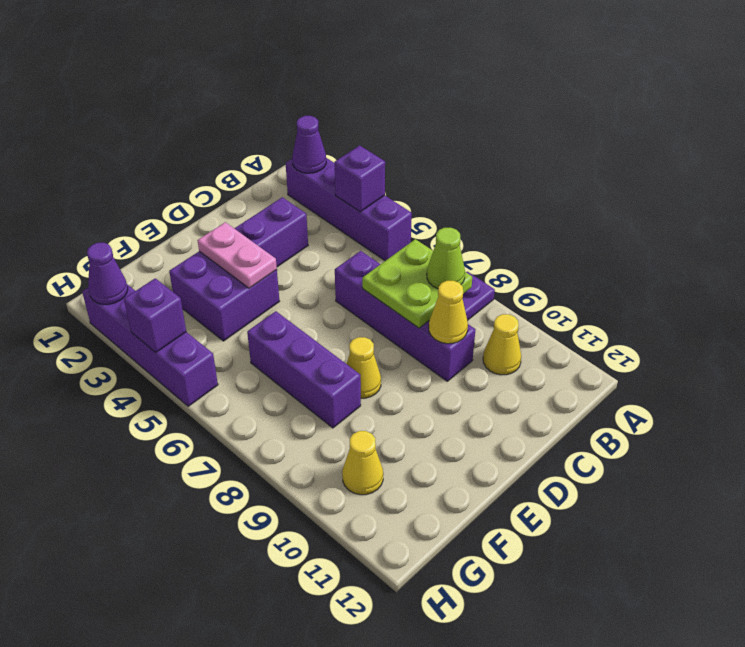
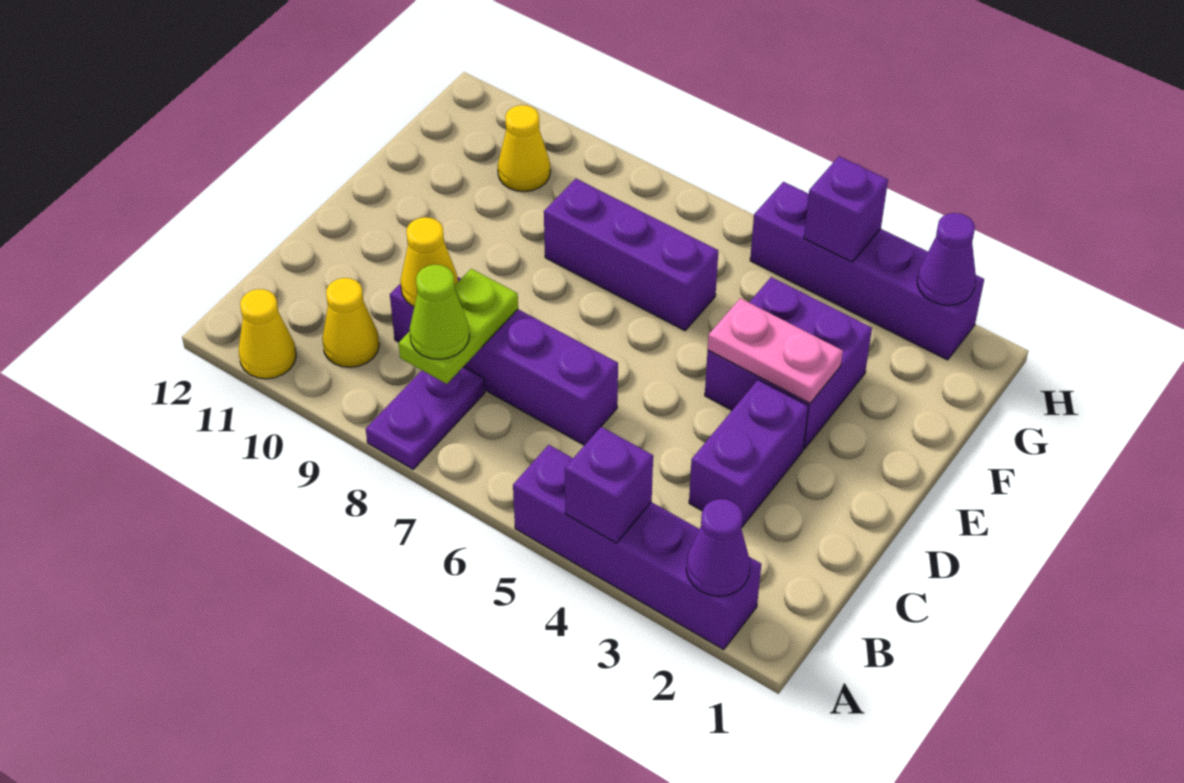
lime plate B7:C8 level 2 -> lime plate B8:C8 level 2
yellow cone E8 level 1 -> yellow cone A11 level 1

